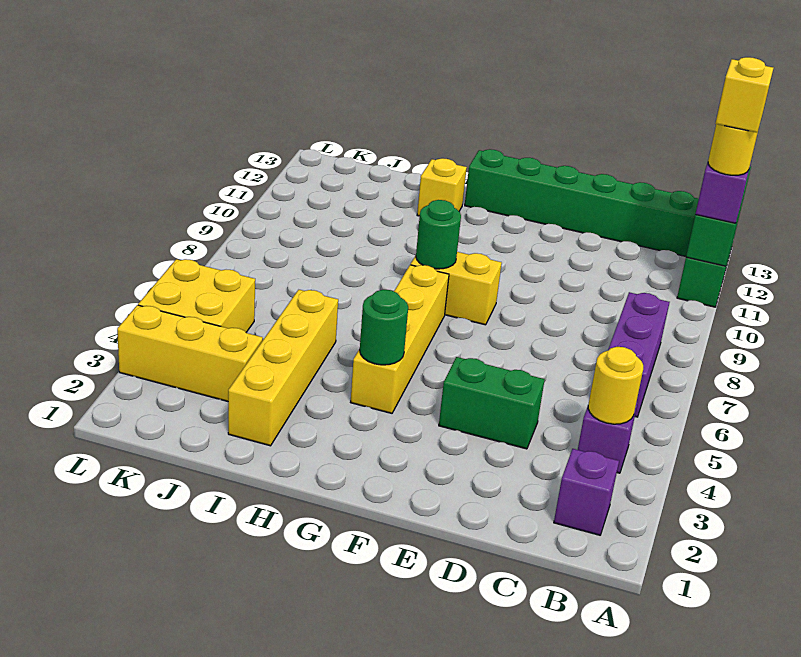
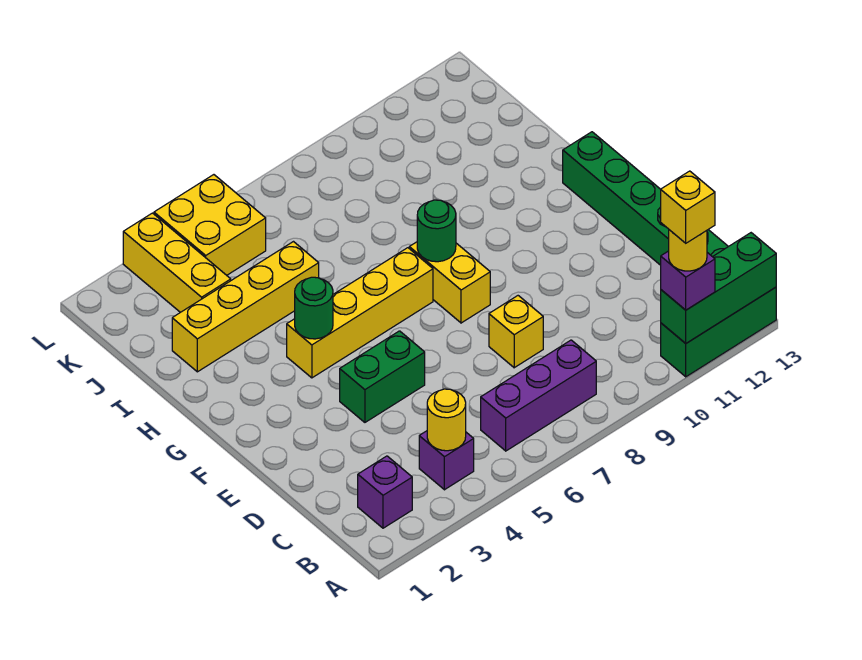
green brick D4:E4 level 1 -> green brick E4:E5 level 1
yellow brick H12 level 1 -> yellow brick D8 level 1

